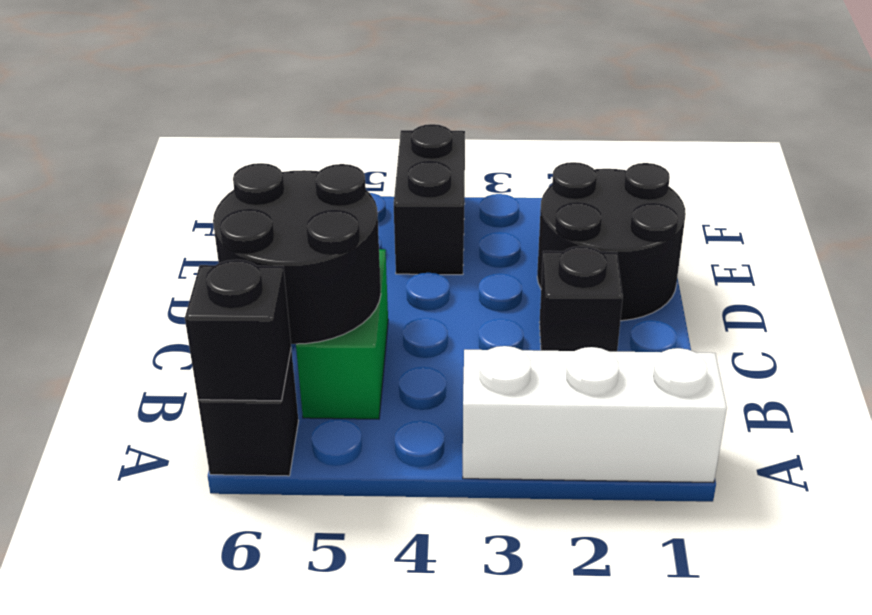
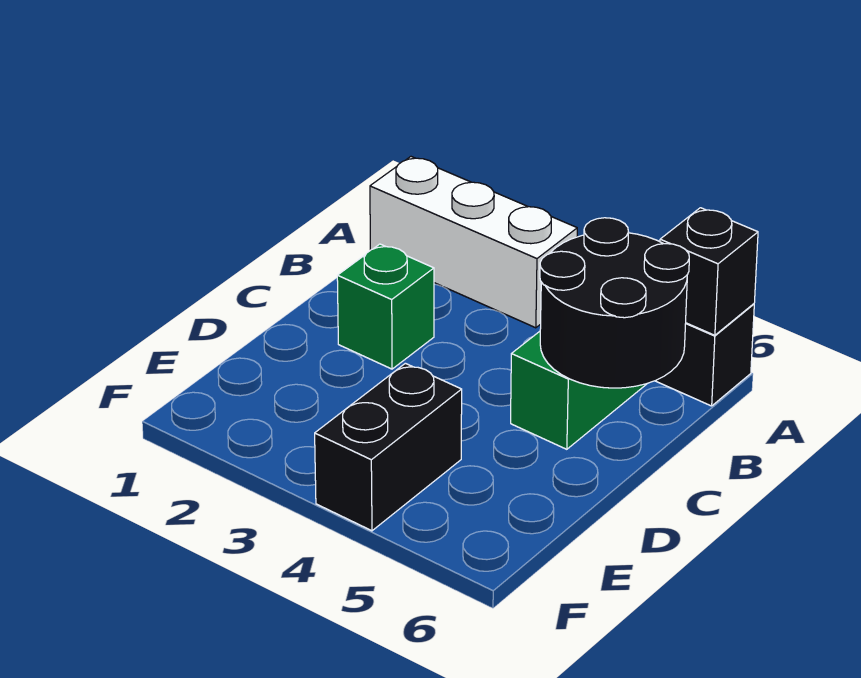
black brick C2 level 1 -> green brick C2 level 1
black round brick D1:E2 level 1 -> none

